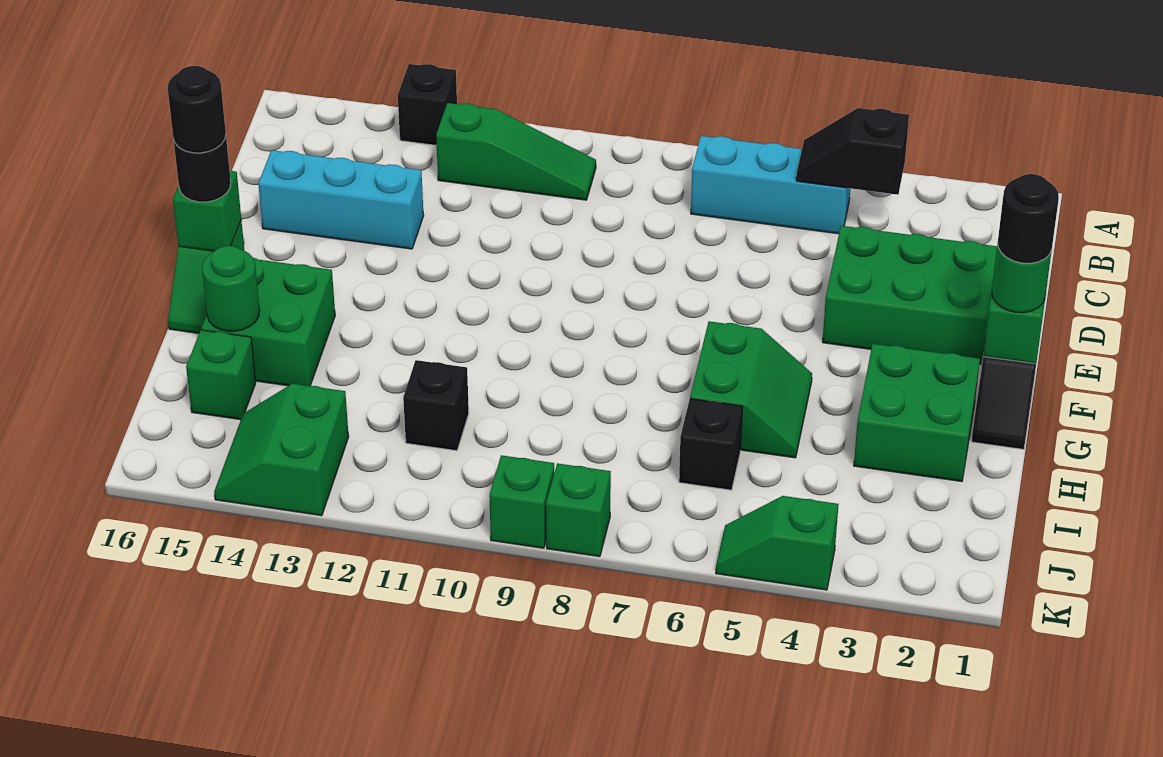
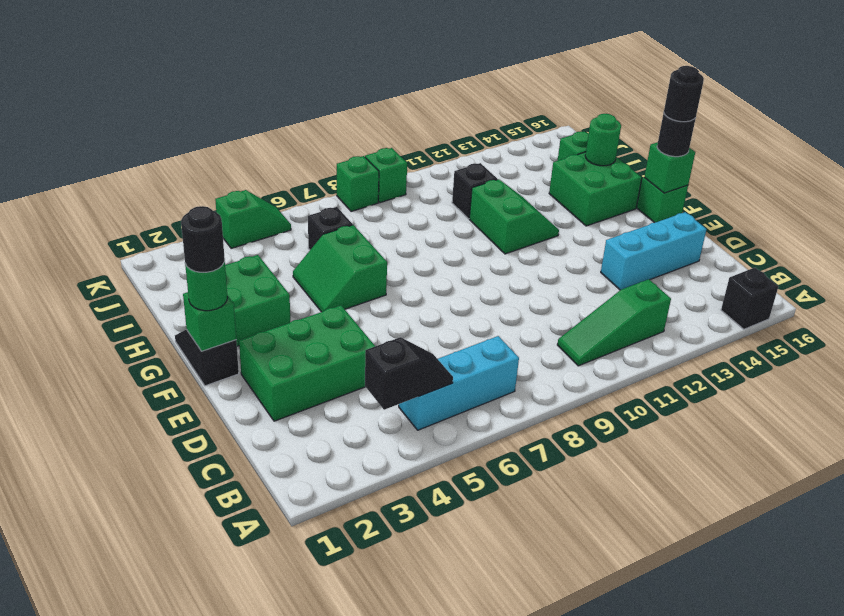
black brick A13 level 1 -> black brick A15 level 1
green slope J13:K14 level 1 top 13 -> green slope G11:H12 level 1 top 11

